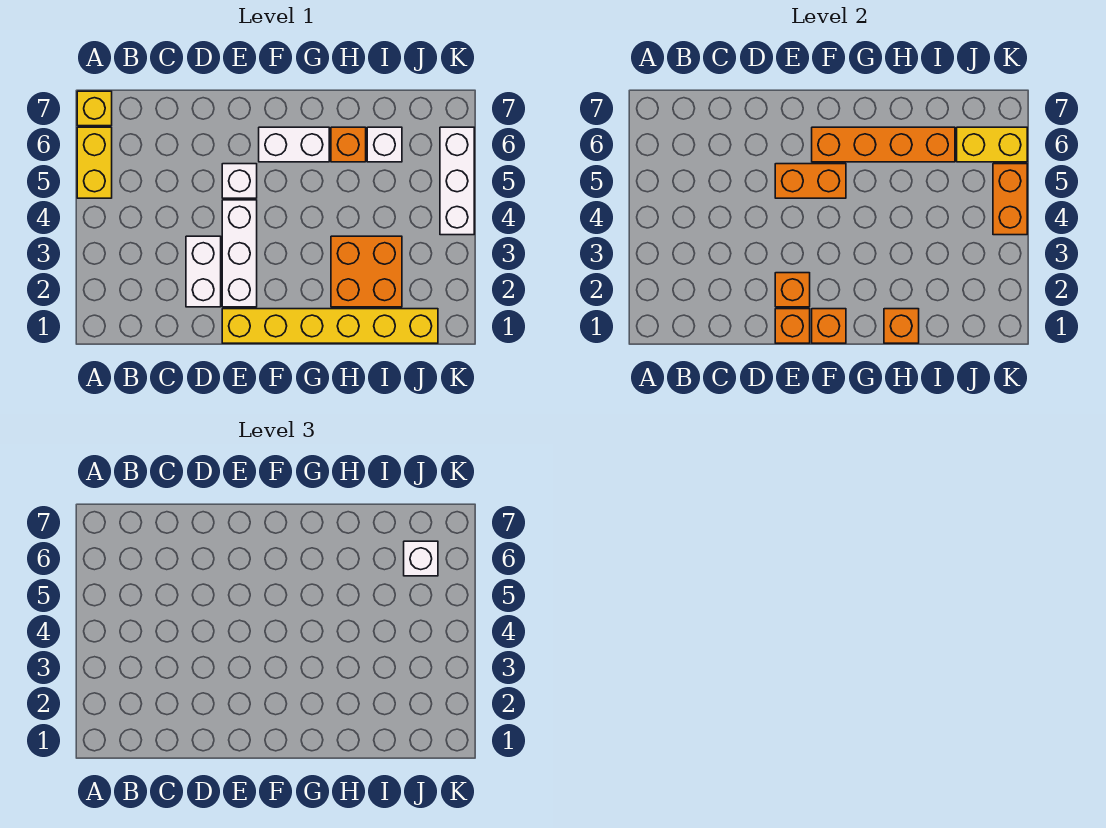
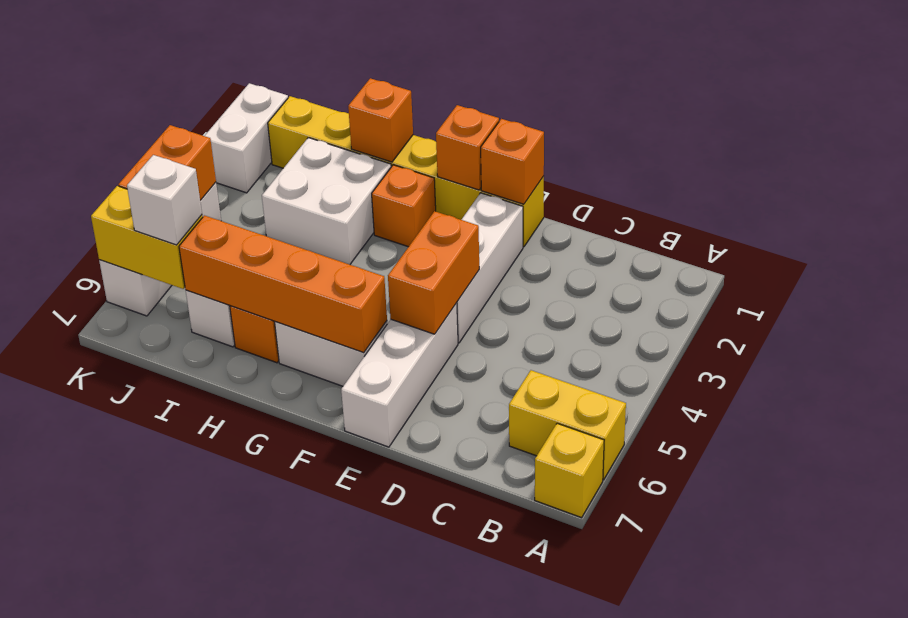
yellow brick A5:A6 level 1 -> yellow brick A6:B6 level 1
white brick D2:D3 level 1 -> white brick K1:K2 level 1
orange brick E2 level 2 -> orange brick G2 level 1
white brick E5 level 1 -> white brick E5:E7 level 1
orange brick E5:F5 level 2 -> orange brick E4:E5 level 2
orange brick H2:I3 level 1 -> white brick H2:I3 level 1

